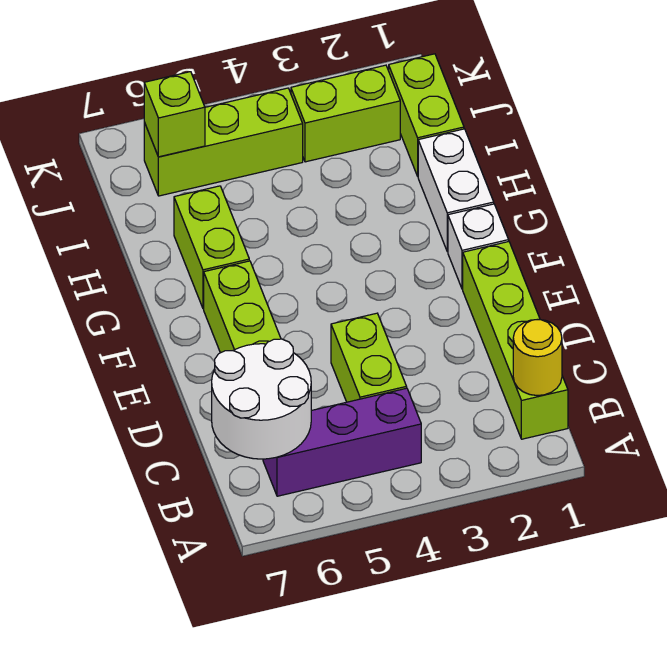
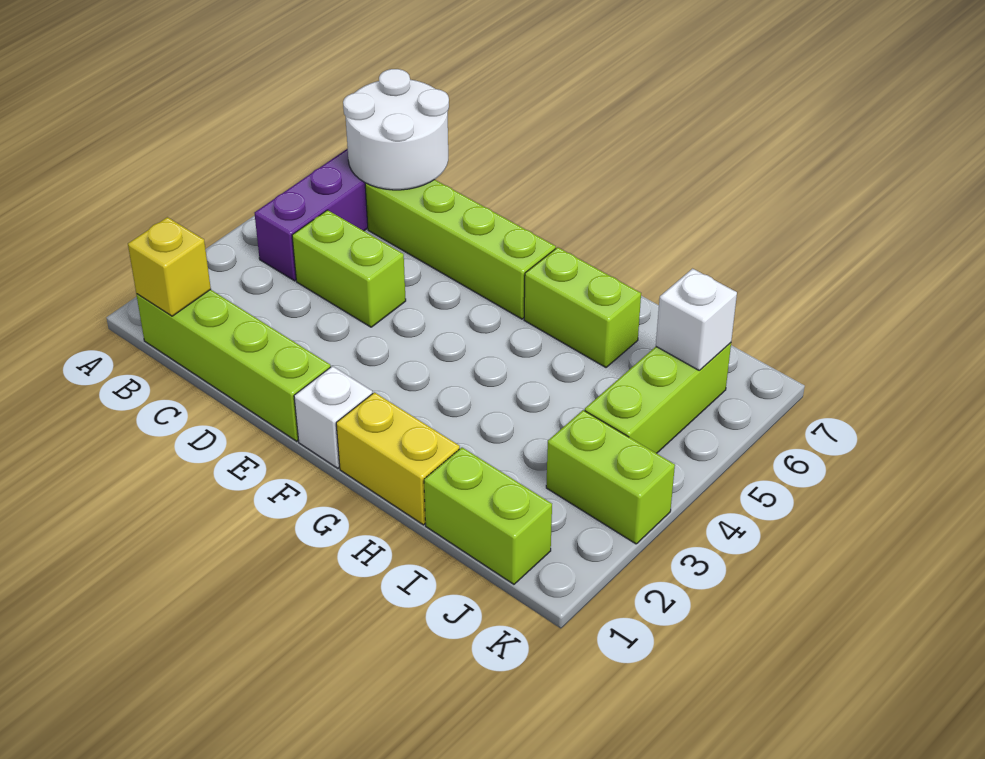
yellow round brick B1 level 2 -> yellow brick B1 level 2
white brick G1:H1 level 1 -> yellow brick G1:H1 level 1
lime brick J2:J3 level 1 -> lime brick J3:K3 level 1
lime brick J6 level 2 -> white brick J6 level 2

